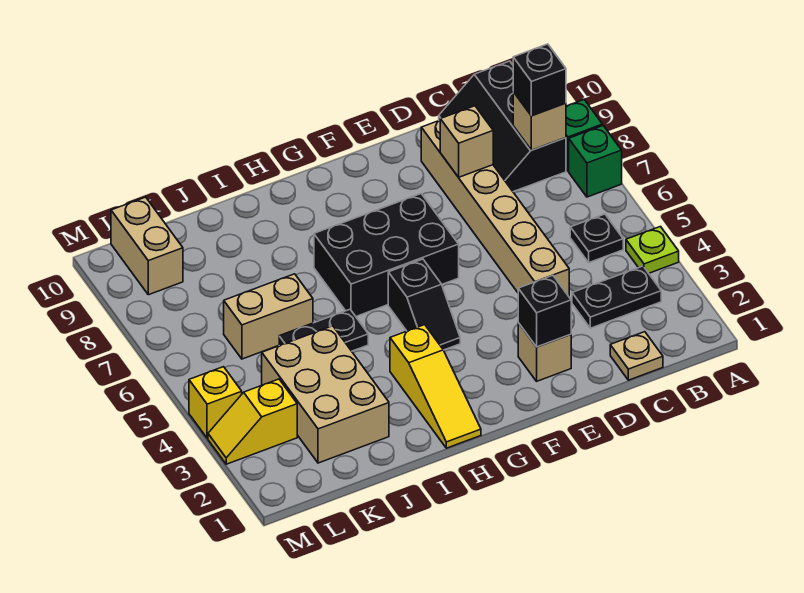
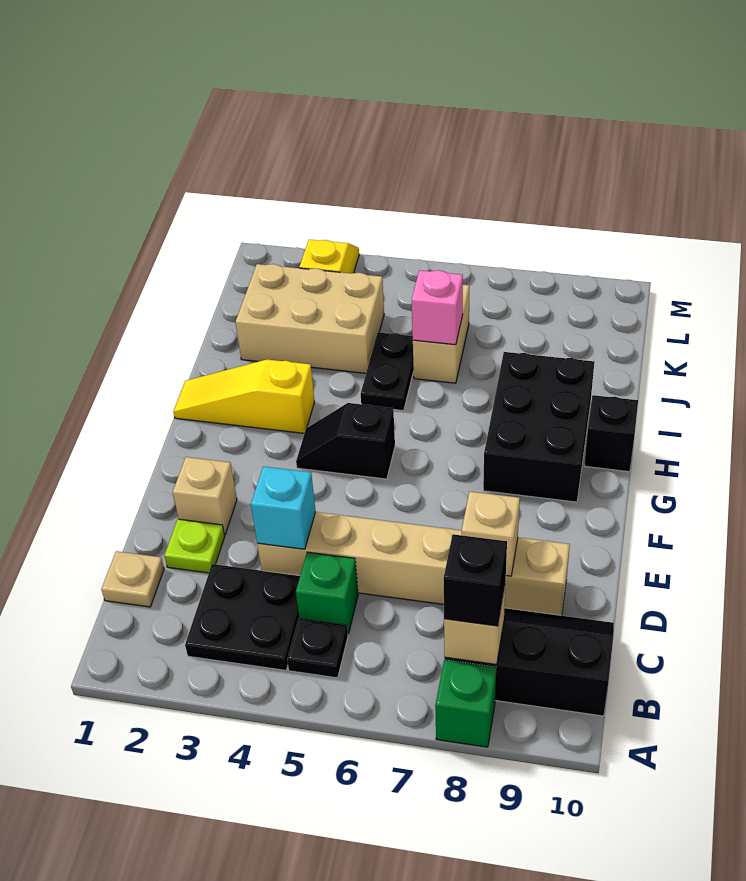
lime plate A4 level 1 -> lime plate D2 level 1
green brick A7 level 1 -> green brick C5 level 1
black plate B3:C3 level 1 -> black plate B3:C4 level 1
none -> cyan brick D4 level 2
black brick E2 level 2 -> black brick H10 level 1
black brick F6:H7 level 1 -> black brick G8:I9 level 1
none -> pink brick J6 level 2
tan brick L9:L10 level 1 -> none
yellow brick M4 level 1 -> none

